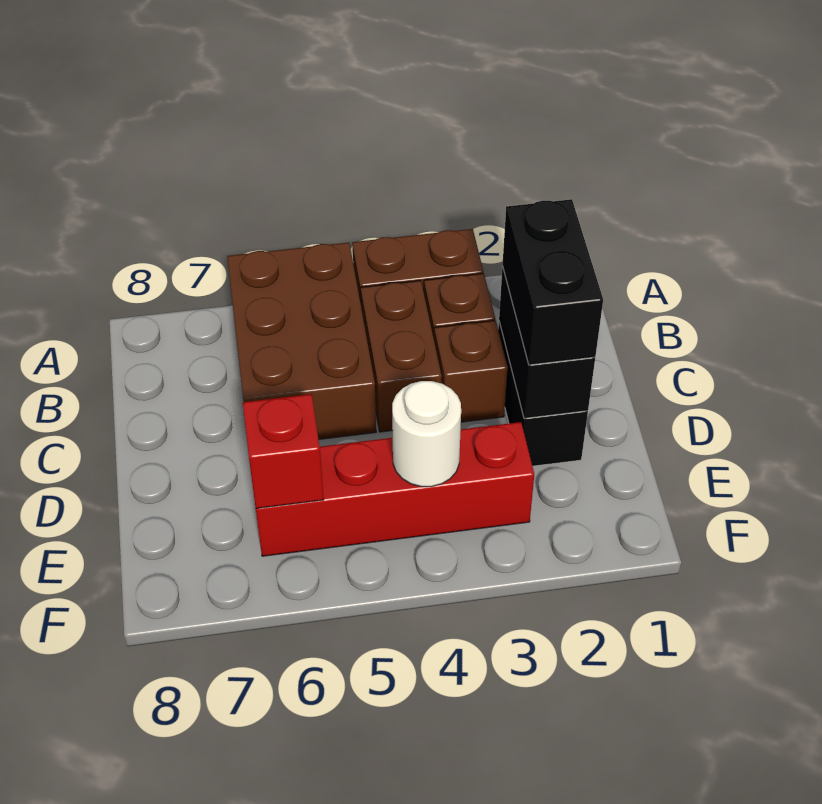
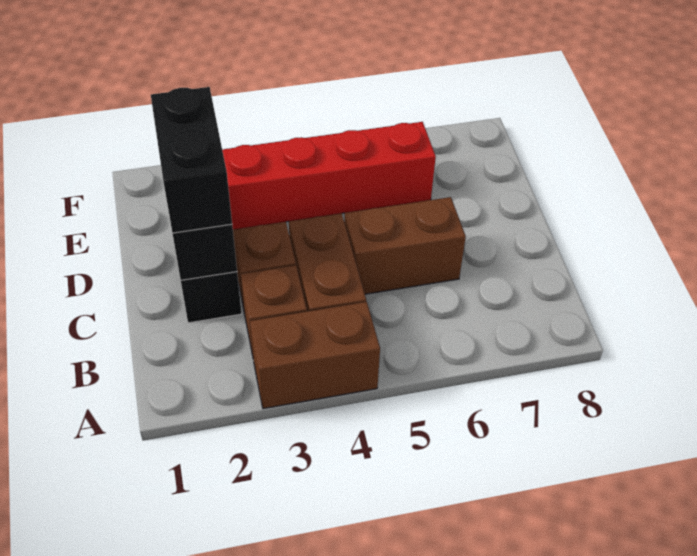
brown brick A5:C6 level 1 -> brown brick C5:C6 level 1
white round brick E4 level 2 -> none
red brick E6 level 2 -> none

